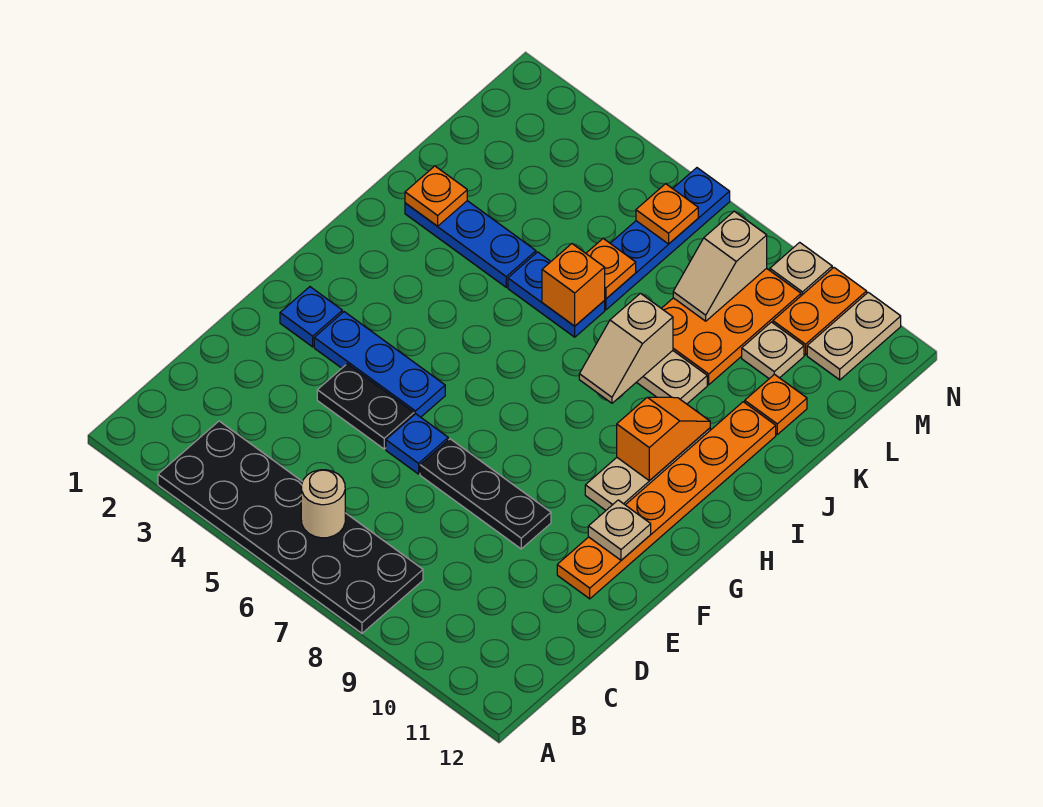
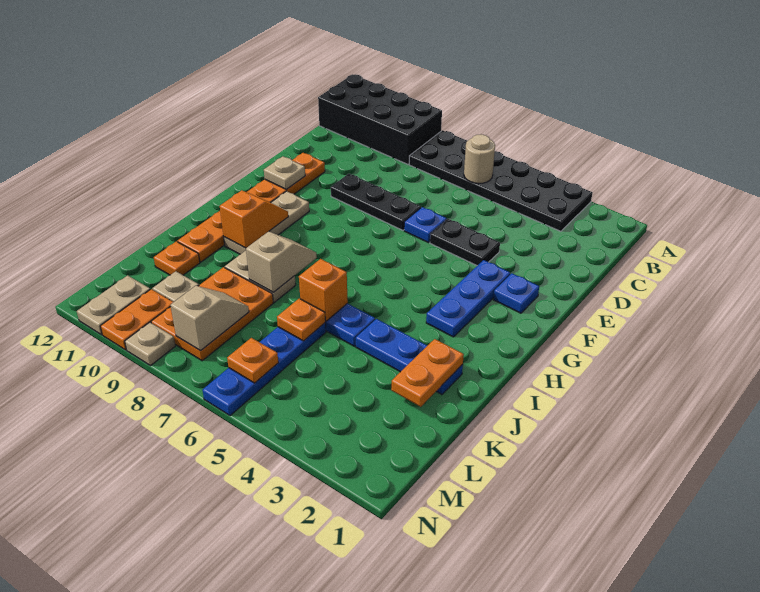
none -> black brick A9:B12 level 1
blue plate F3:F5 level 1 -> blue plate F3:H3 level 1
orange slope H10:I10 level 2 top H -> orange slope H10:I10 level 2 top I
orange plate J2 level 2 -> orange plate J2:K2 level 2

